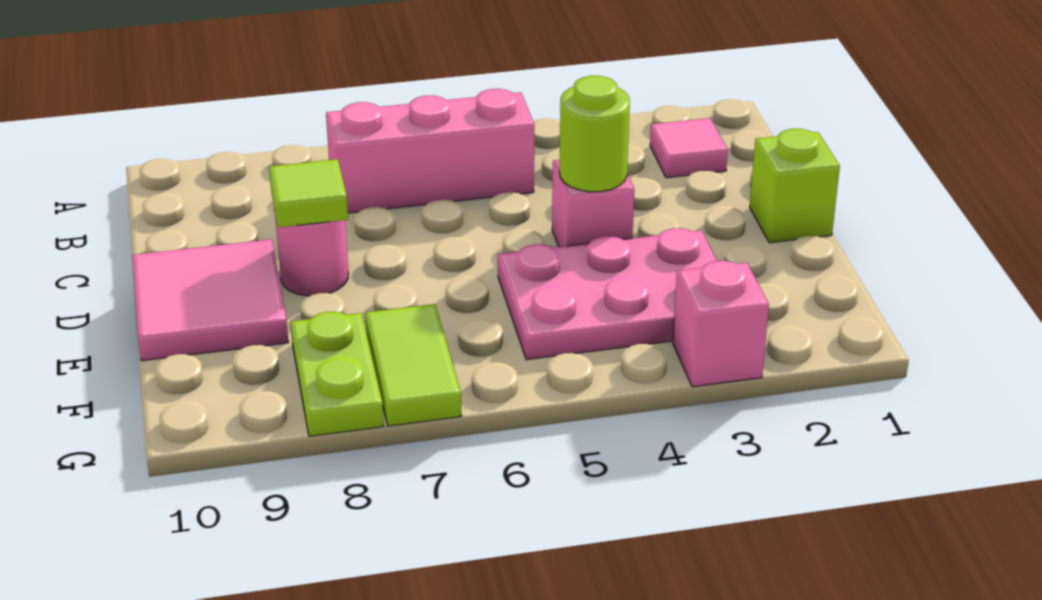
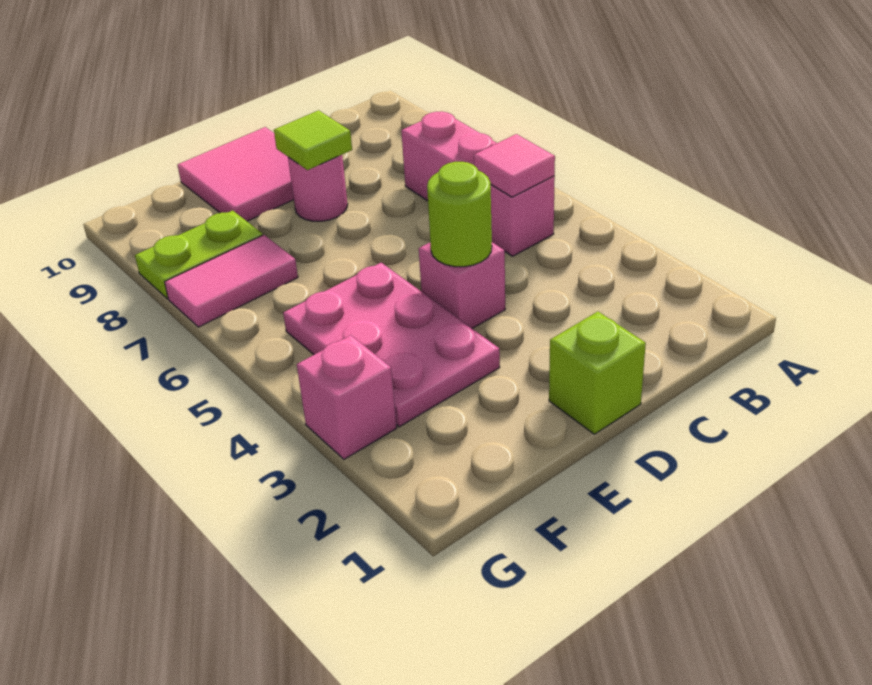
pink tile B2 level 1 -> pink tile B5 level 2
lime tile F7:G7 level 1 -> pink tile F7:G7 level 1

